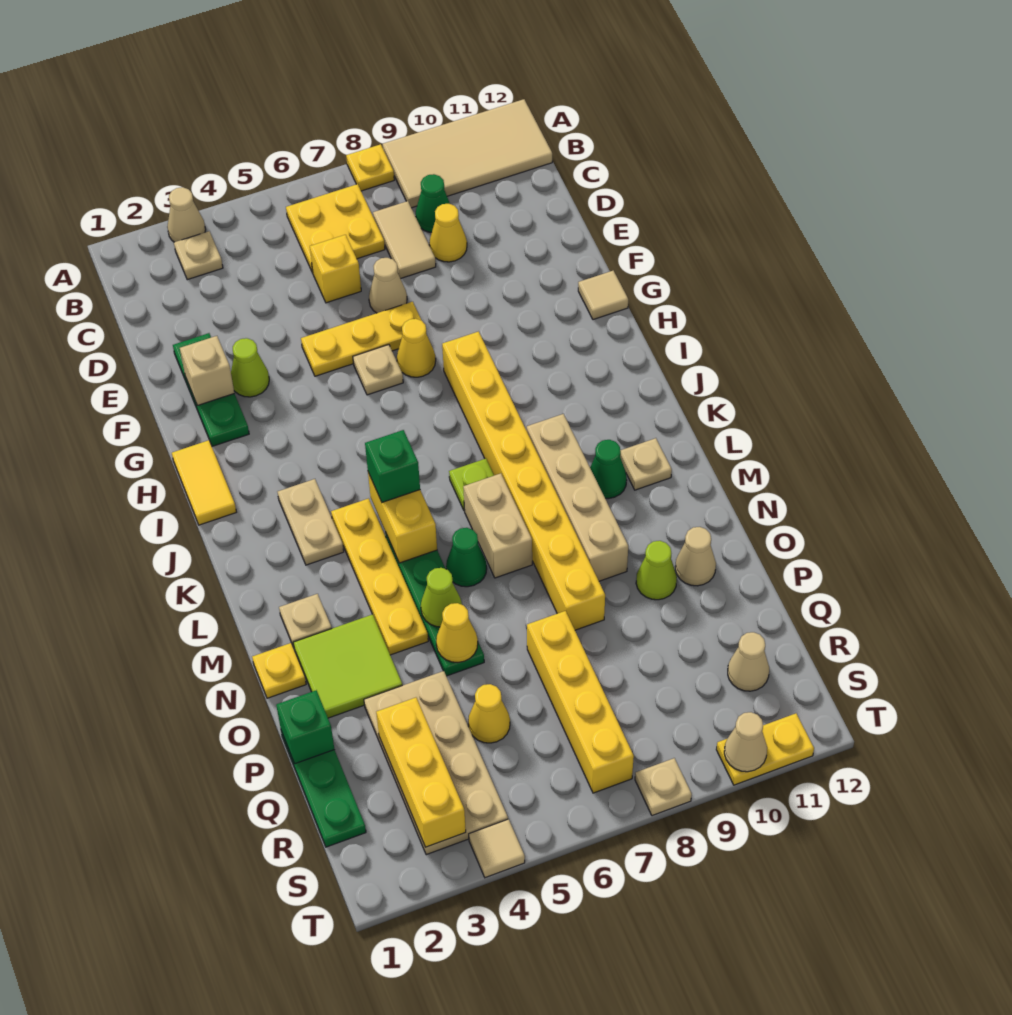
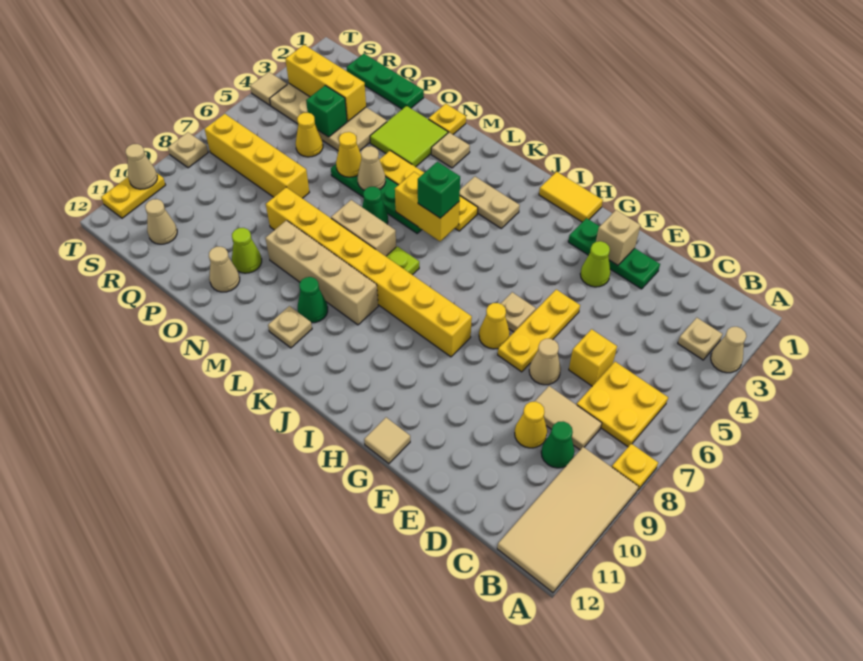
lime cone N5 level 2 -> tan cone N5 level 2
green brick P1 level 2 -> green brick Q4 level 2

